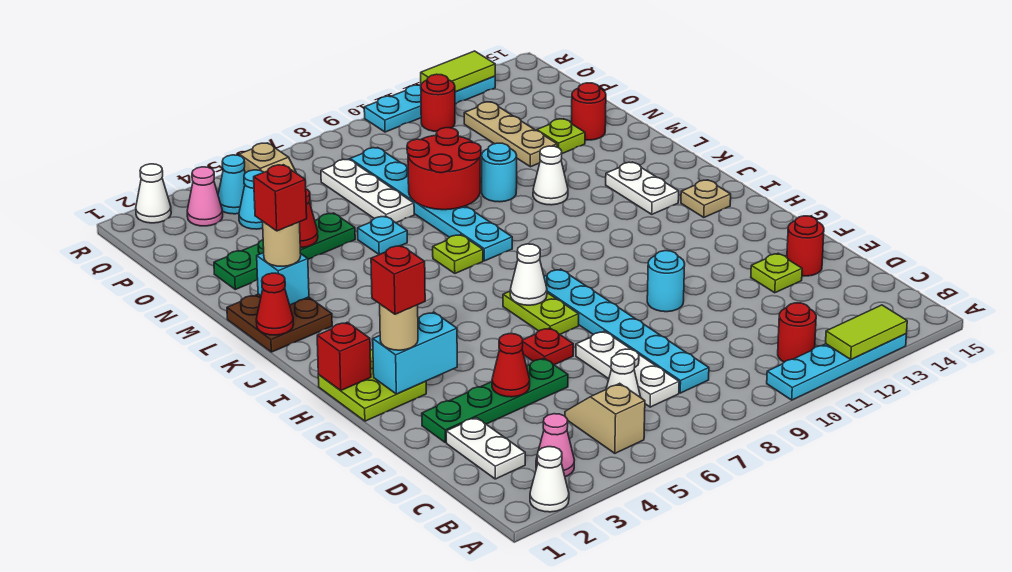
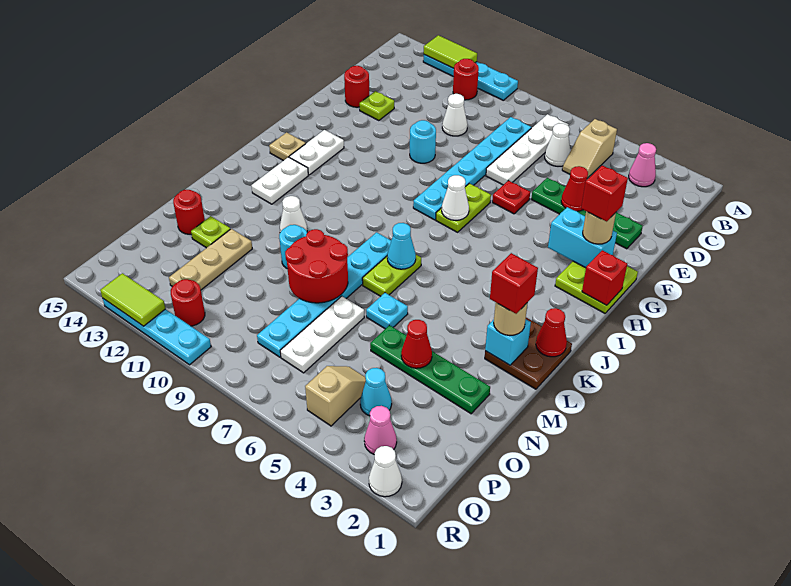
white cone A2 level 1 -> white cone D10 level 1
white plate C2:D2 level 1 -> white plate H13:I13 level 1
white plate C7:E7 level 1 -> white plate B7:E7 level 1
lime plate K7 level 1 -> lime plate K7:L7 level 1
cyan cone Q4 level 1 -> cyan cone K7 level 2

